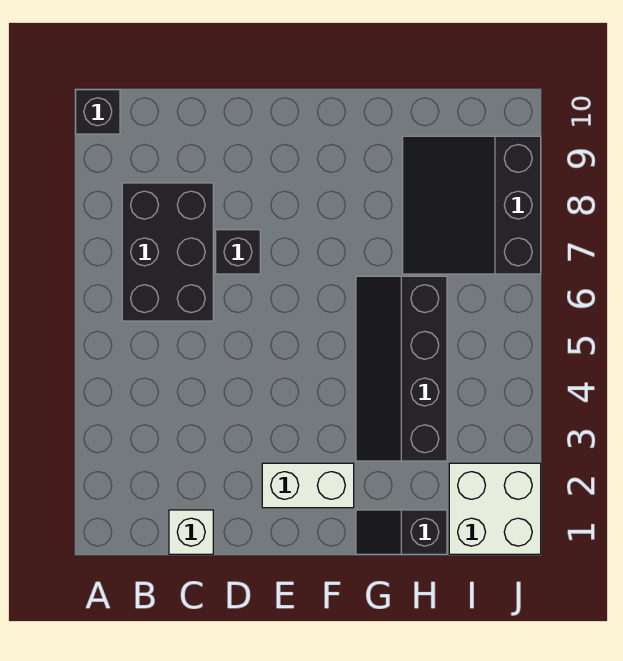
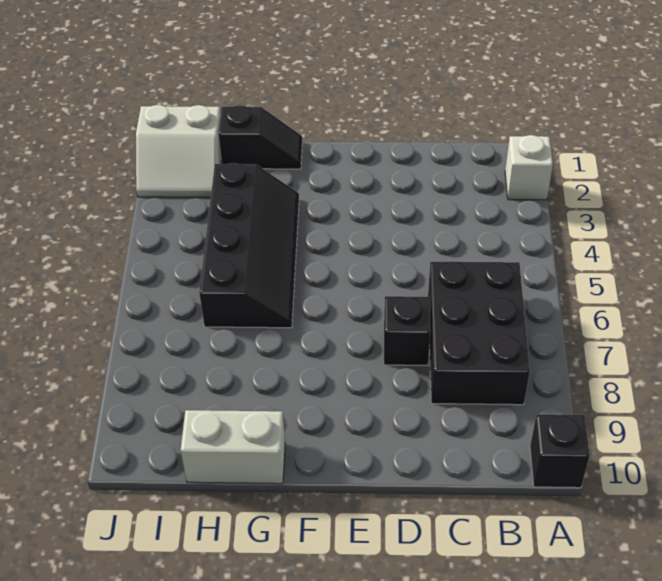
white brick C1 level 1 -> white brick A2 level 1
white brick E2:F2 level 1 -> white brick G10:H10 level 1
black slope H7:J9 level 1 top J -> none
white brick I1:J2 level 1 -> white slope I1:J2 level 1 top 1

